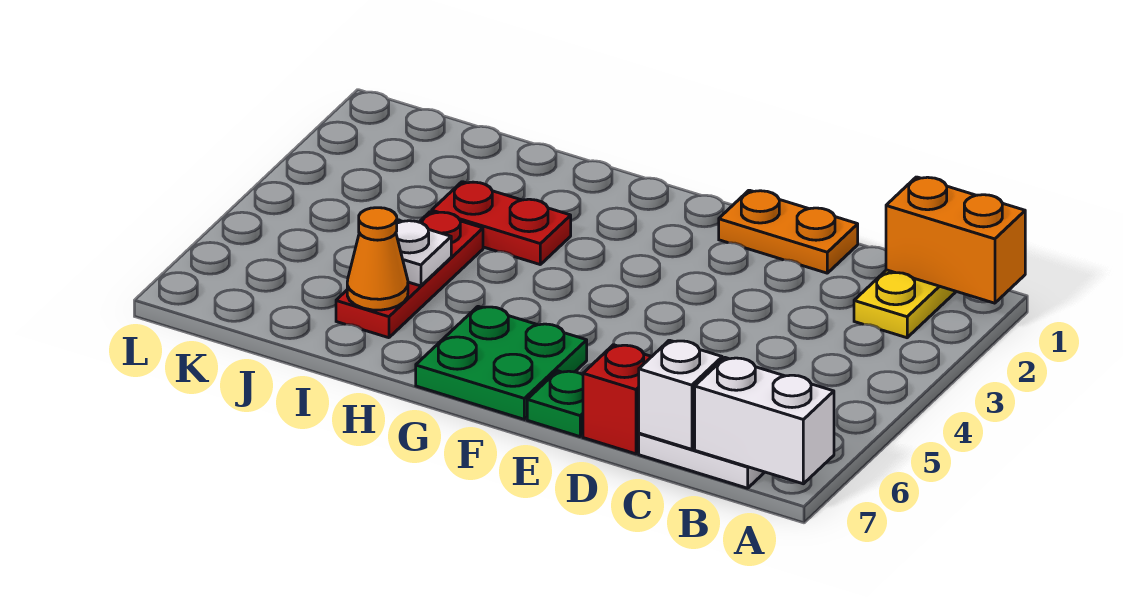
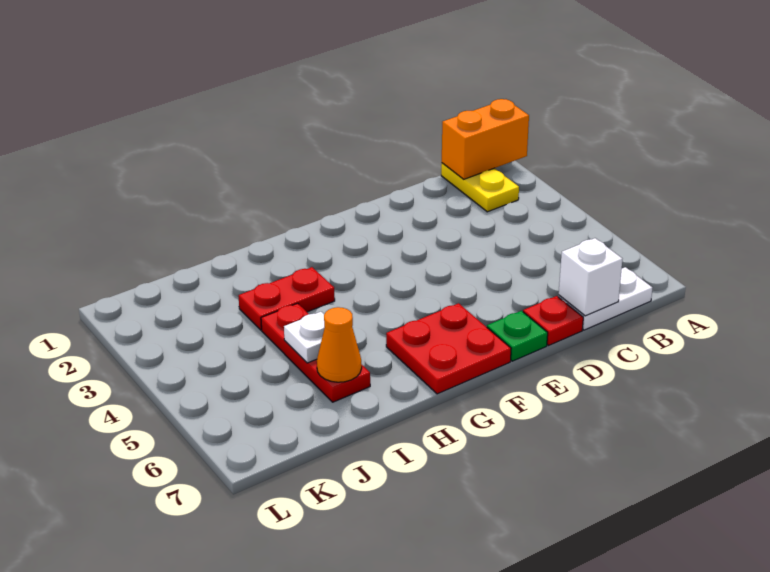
white brick A7:B7 level 2 -> none
orange plate D1:E1 level 1 -> none
red brick D7 level 1 -> red plate D7 level 1
green plate F6:G7 level 1 -> red plate F6:G7 level 1

